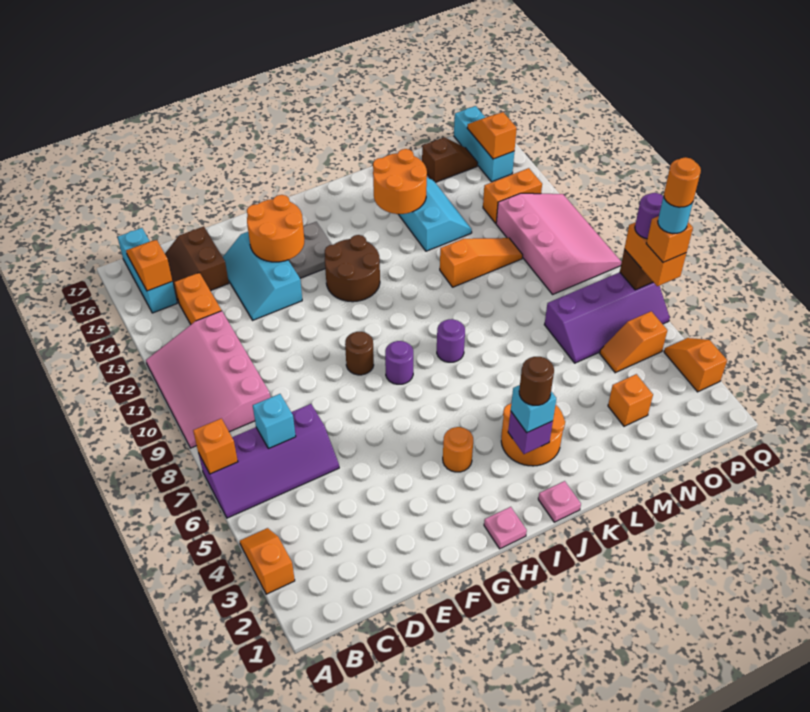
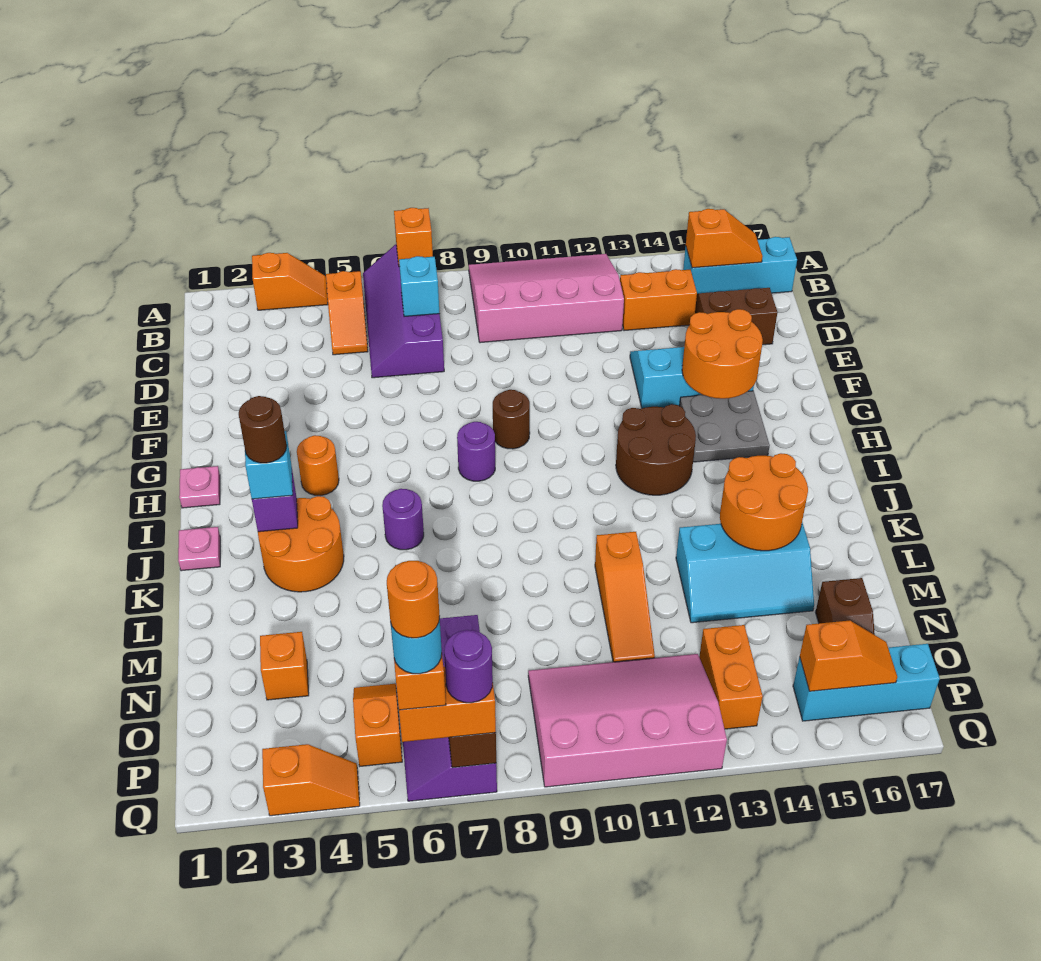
none -> orange slope B5:C5 level 1 top B
purple round brick J8 level 1 -> purple round brick J6 level 1
pink slope O9:Q12 level 1 top O -> pink slope O9:Q12 level 1 top Q

